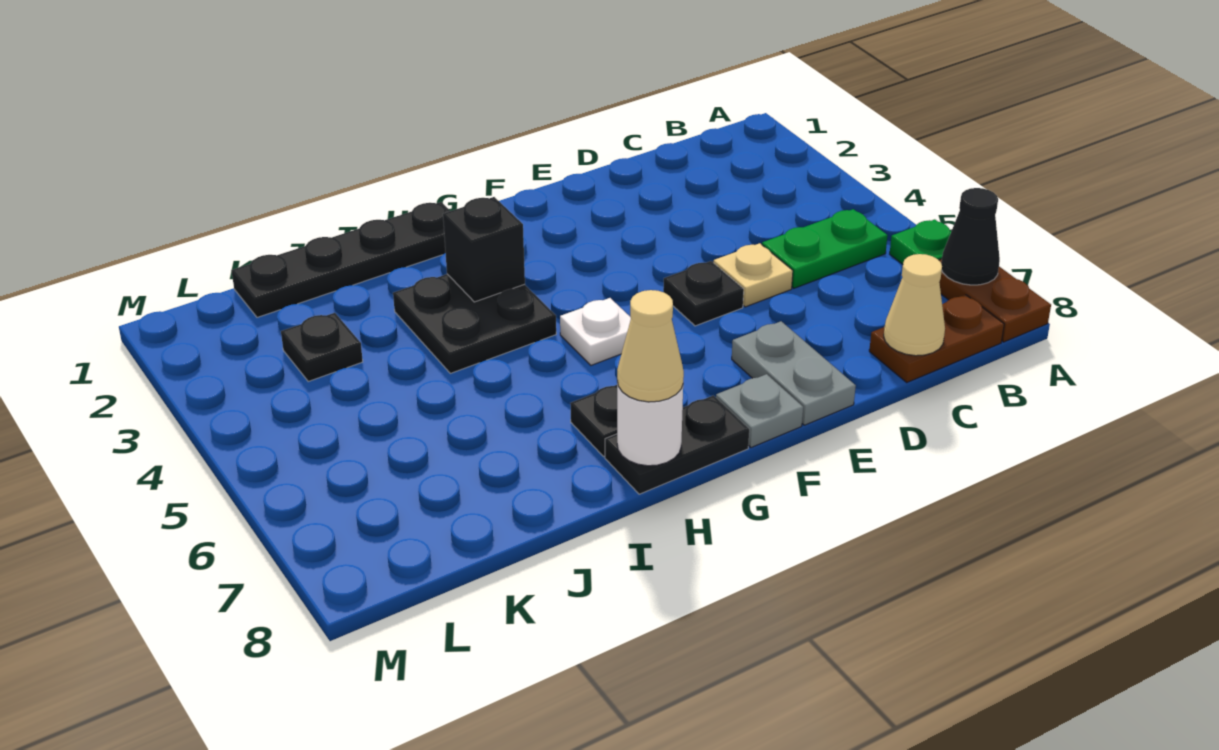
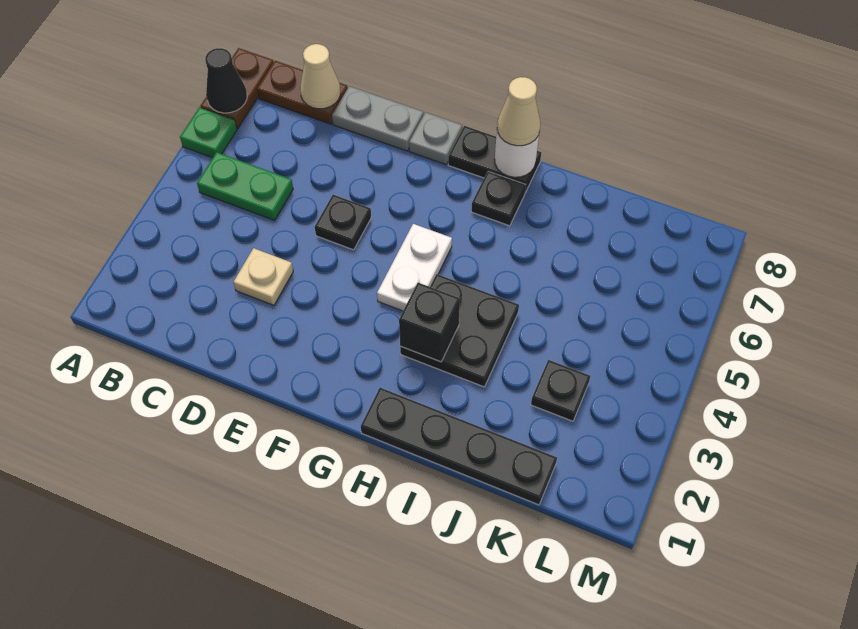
tan plate D5 level 1 -> tan plate D3 level 1
grey plate E7:E8 level 1 -> grey plate D8:E8 level 1
white plate G5 level 1 -> white plate G4:G5 level 1

